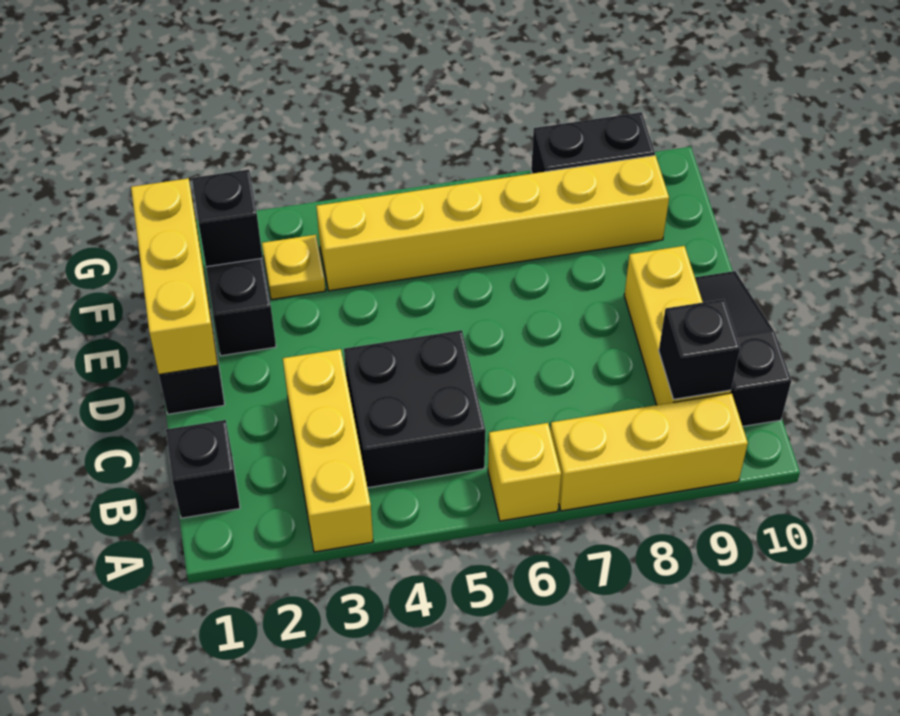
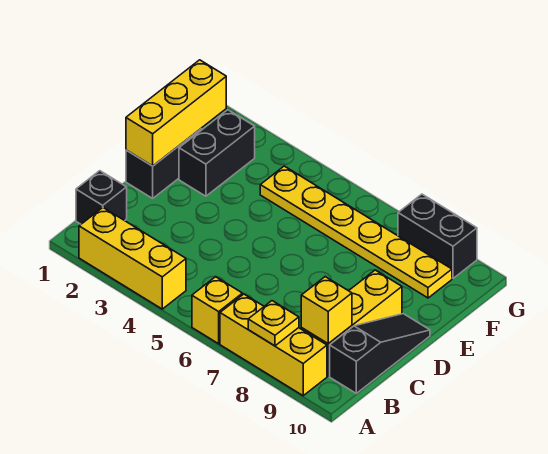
yellow brick A3:C3 level 1 -> yellow brick A2:A4 level 1
black brick B4:C5 level 1 -> none
black brick B9 level 2 -> yellow brick B9 level 2
black brick F2 level 2 -> none
yellow plate F3 level 1 -> yellow plate A8 level 2
yellow brick F4:F9 level 1 -> yellow plate F4:F9 level 1

